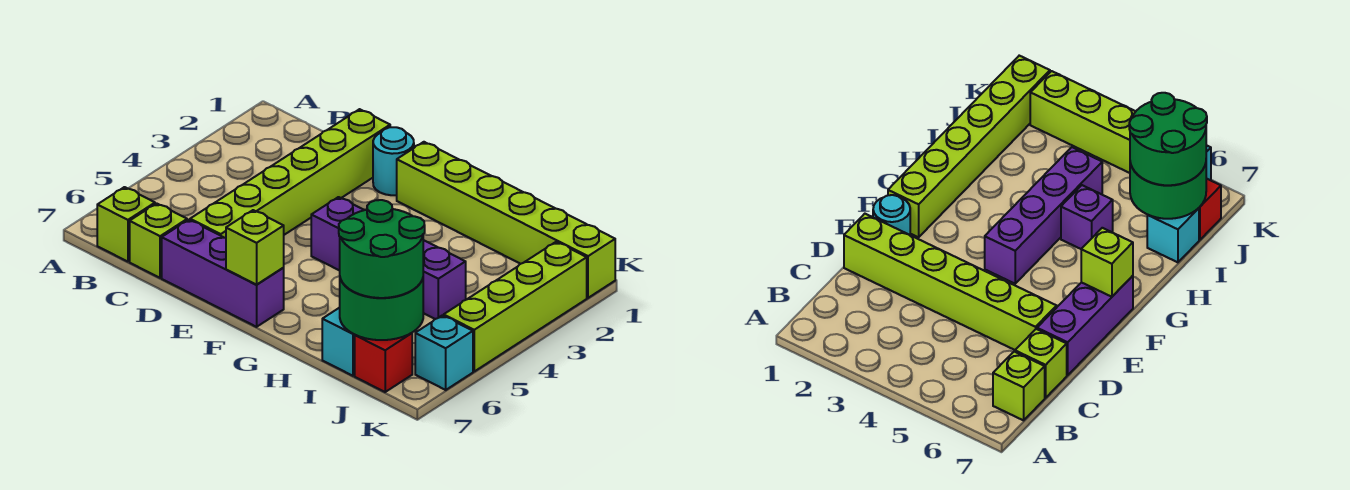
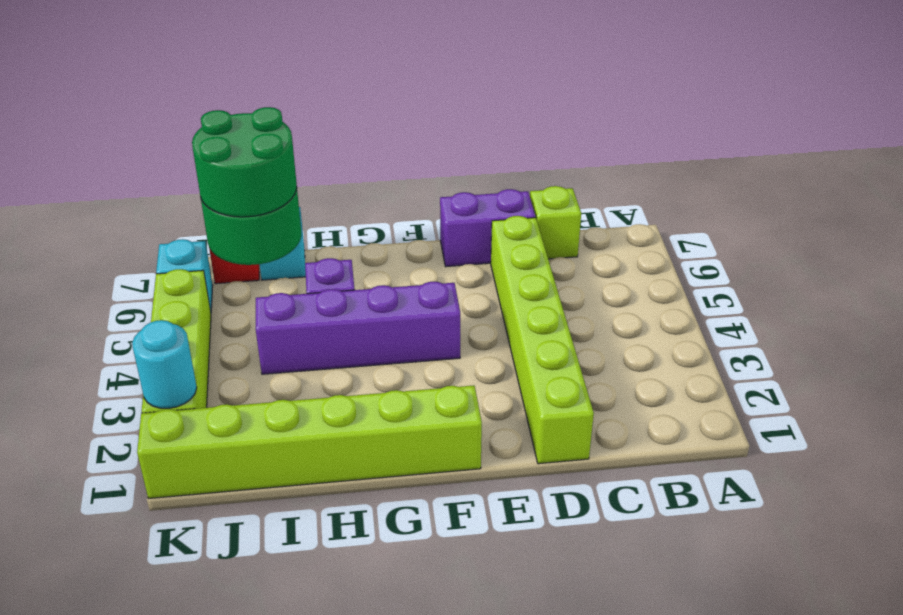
lime brick B7 level 1 -> none
purple brick D7:F7 level 1 -> purple brick D7:E7 level 1
cyan round brick E1 level 1 -> cyan round brick K2 level 2
lime brick F7 level 2 -> none

